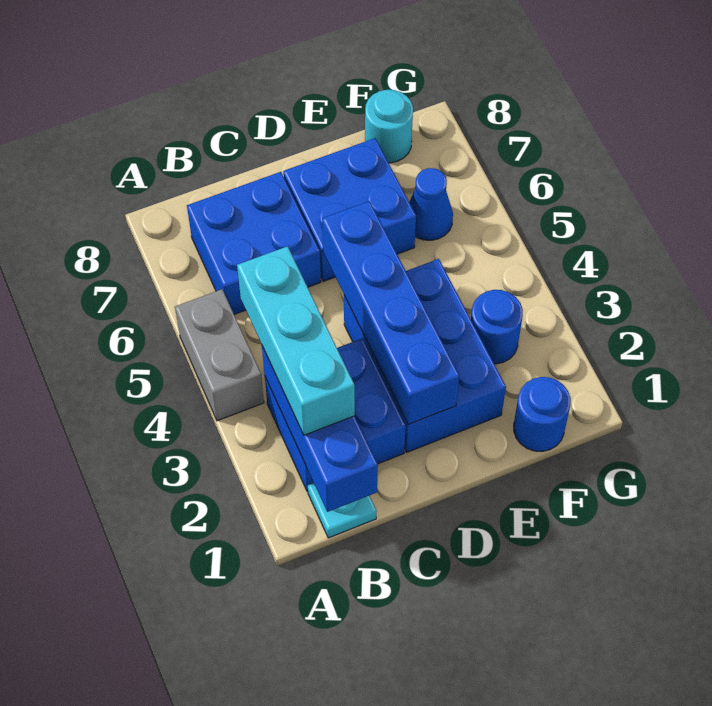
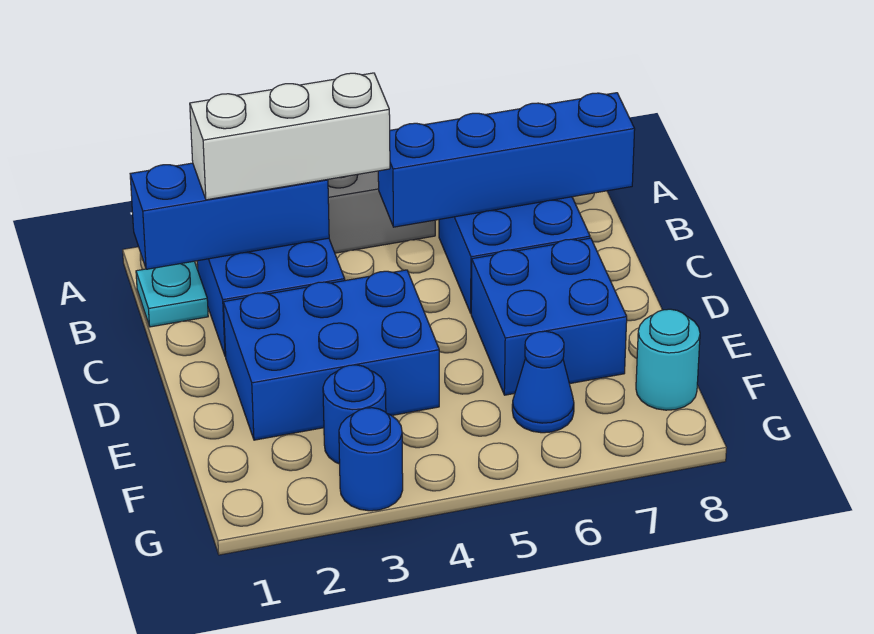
cyan brick B2:B4 level 3 -> white brick B2:B4 level 3
blue brick D2:D5 level 2 -> blue brick B5:B8 level 2
blue round brick F1 level 1 -> blue round brick G3 level 1

